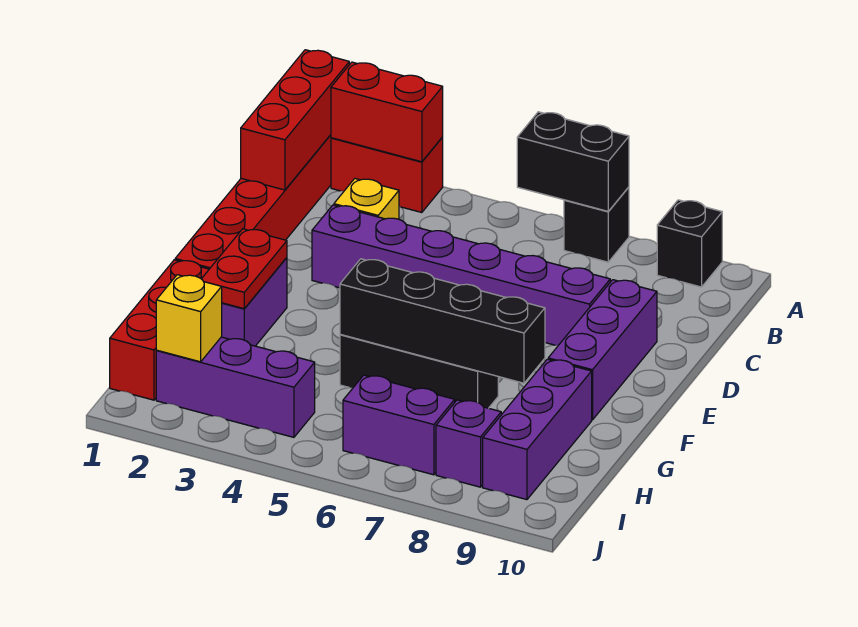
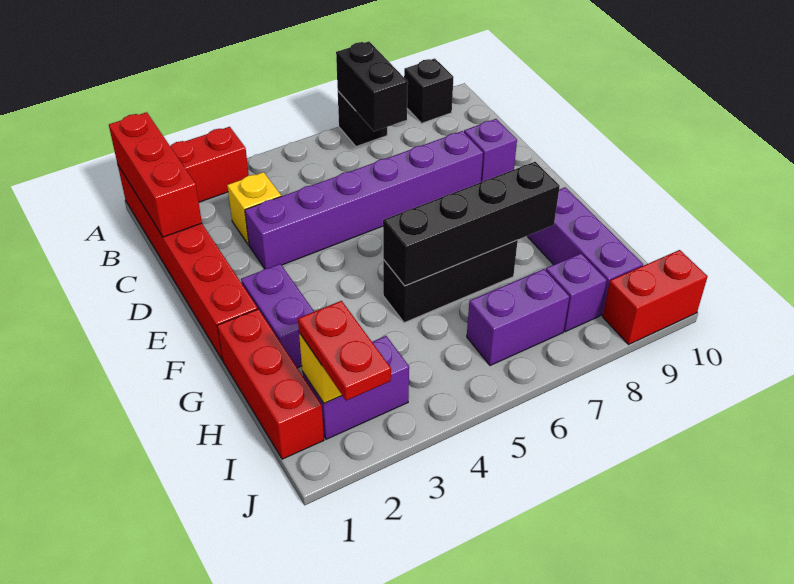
red brick A2:A3 level 2 -> red brick J9:J10 level 1
black brick A6:A7 level 2 -> black brick A7:B7 level 2
purple brick D9:F9 level 1 -> purple brick D9 level 1
red plate F2:G2 level 2 -> red plate I2:J2 level 3
purple brick I2:I4 level 1 -> purple brick I2:I3 level 1

